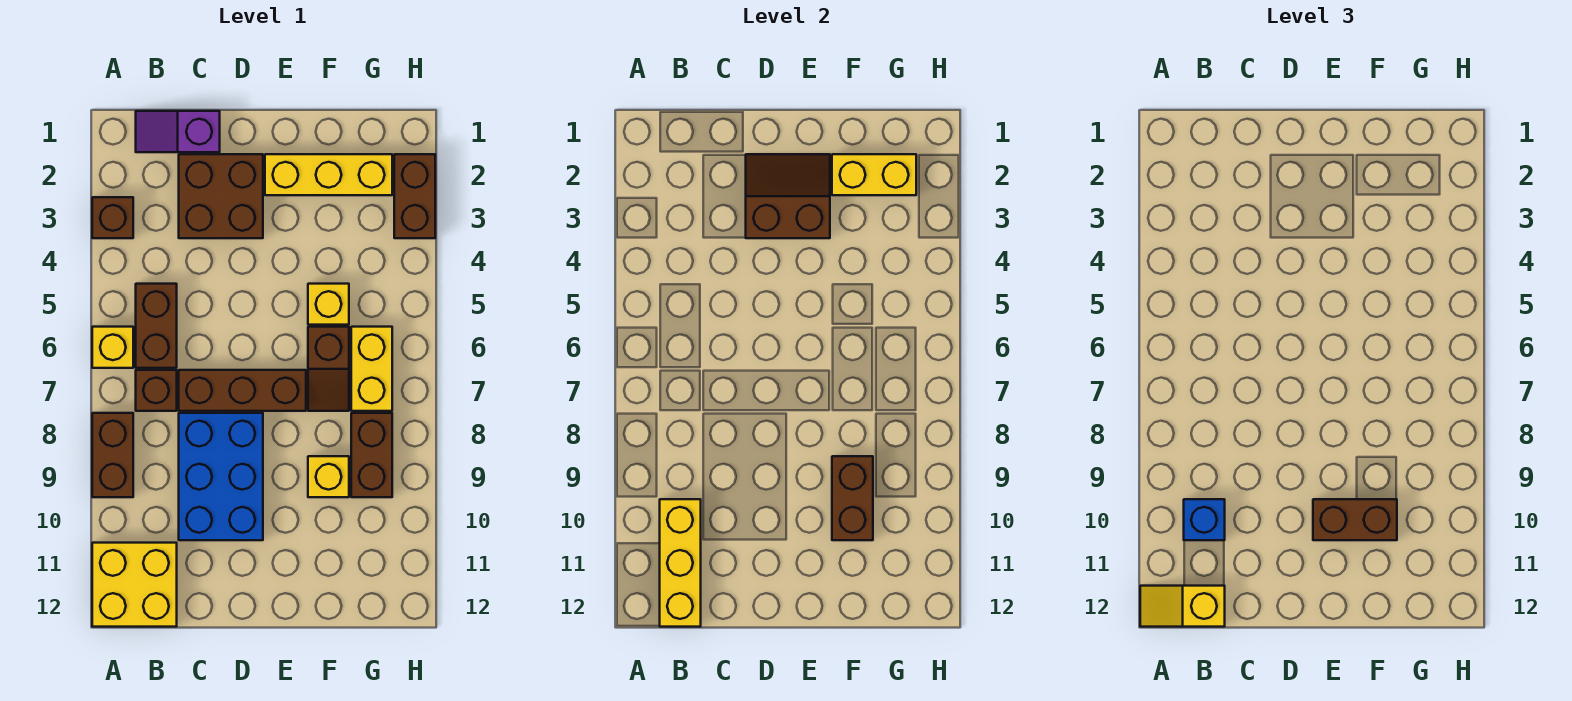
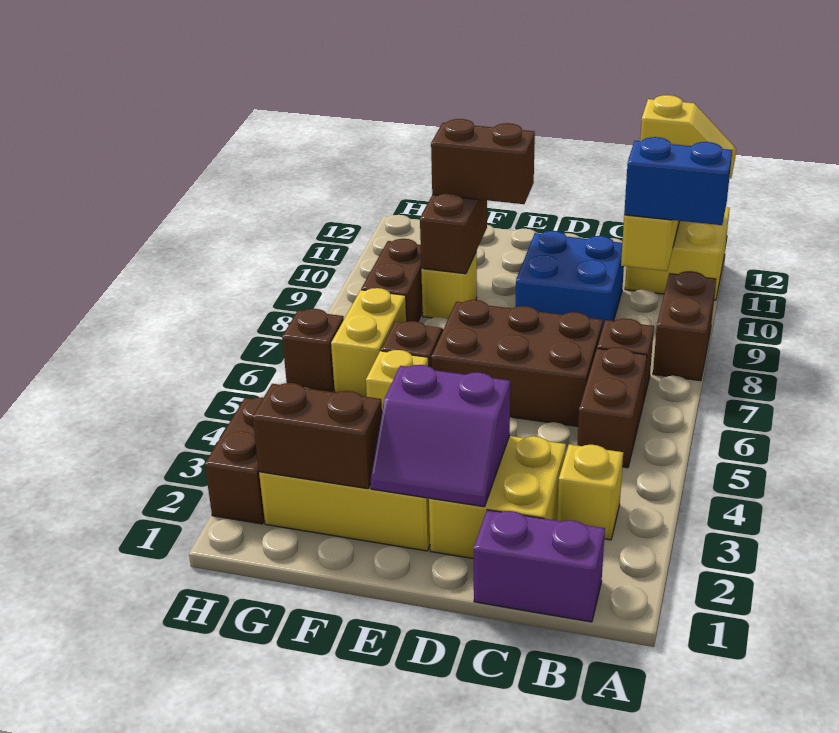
brown brick A3 level 1 -> brown brick H6 level 1
yellow brick A6 level 1 -> yellow brick B3 level 1
purple slope B1:C1 level 1 top C -> purple brick B1:C1 level 1
blue brick B10 level 3 -> blue brick A10:B10 level 3
brown brick C2:D3 level 1 -> yellow brick C2:D3 level 1
brown brick C7:E7 level 1 -> brown brick C6:E7 level 1
blue brick C8:D10 level 1 -> blue brick C9:D10 level 1
brown slope D2:E3 level 2 top 3 -> purple slope D2:E3 level 2 top 3
yellow brick F2:G2 level 2 -> brown brick F2:G2 level 2

